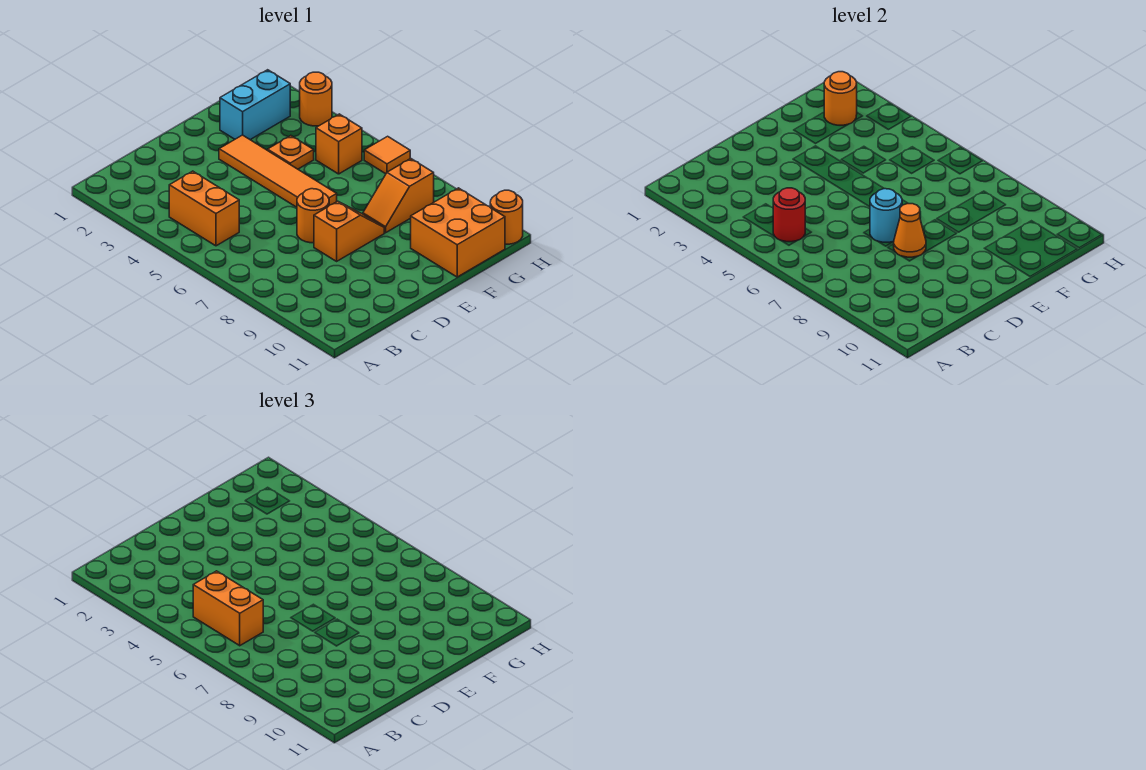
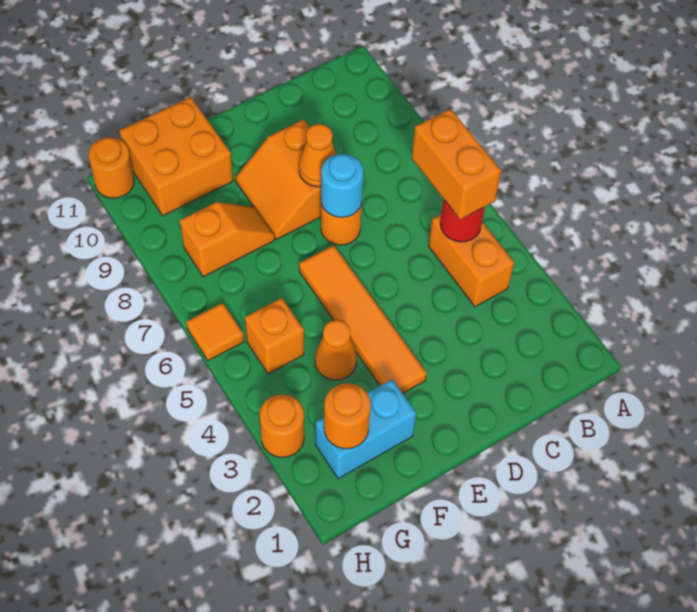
orange slope D8:E8 level 1 top D -> orange slope D8:E9 level 1 top D
orange plate F4 level 1 -> orange cone F4 level 1

